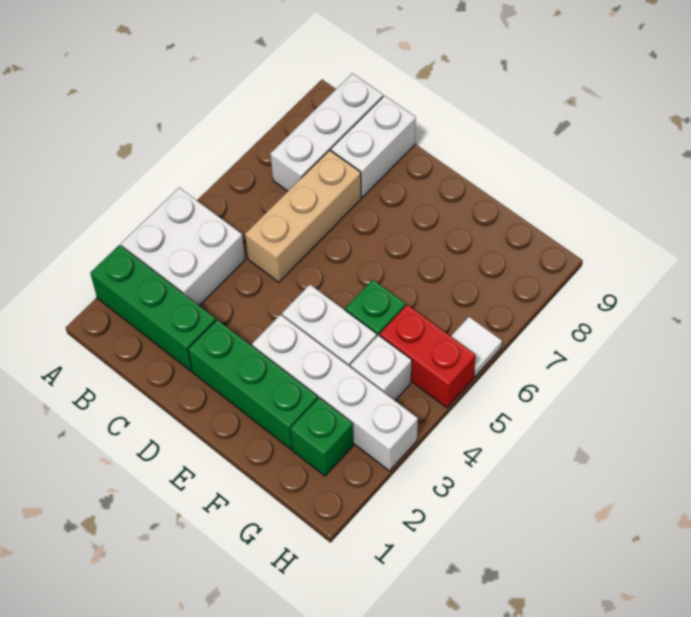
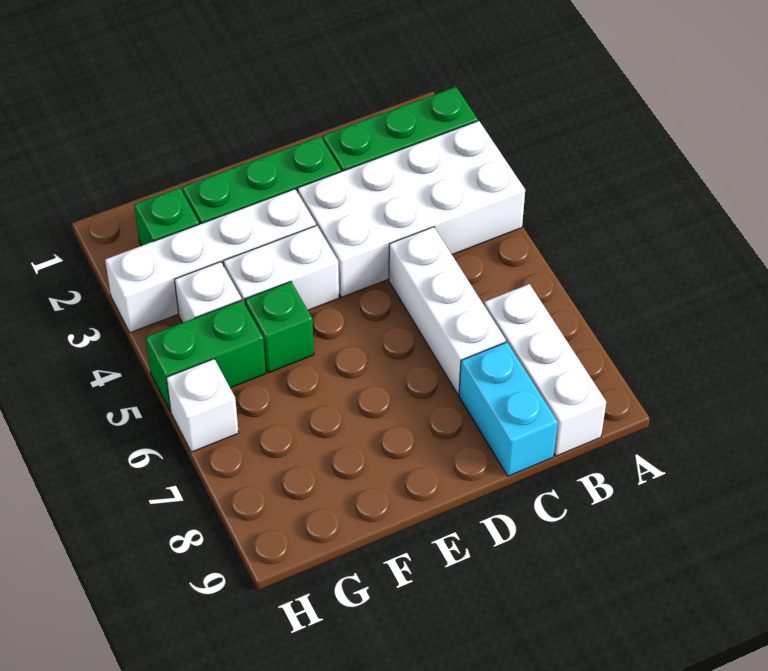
white brick A3:B4 level 1 -> white brick A3:D4 level 1
tan brick C5:C7 level 1 -> white brick C5:C7 level 1
white brick C8:C9 level 1 -> cyan brick C8:C9 level 1
red brick G5:H5 level 1 -> green brick G5:H5 level 1
white tile H6 level 1 -> white brick H6 level 1

